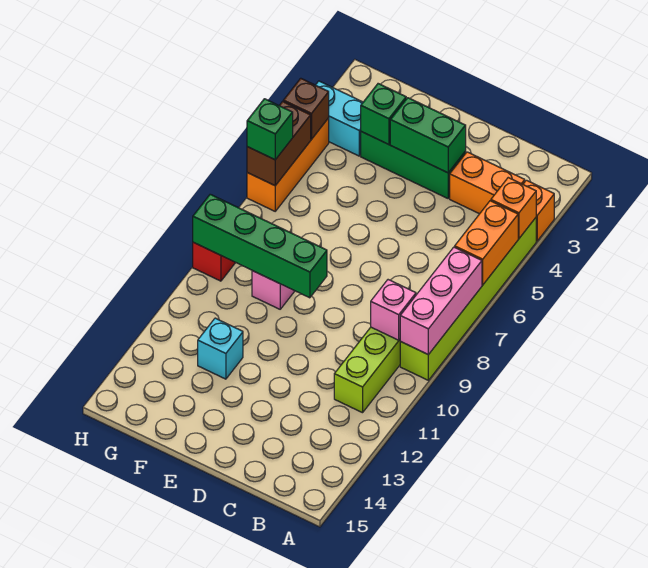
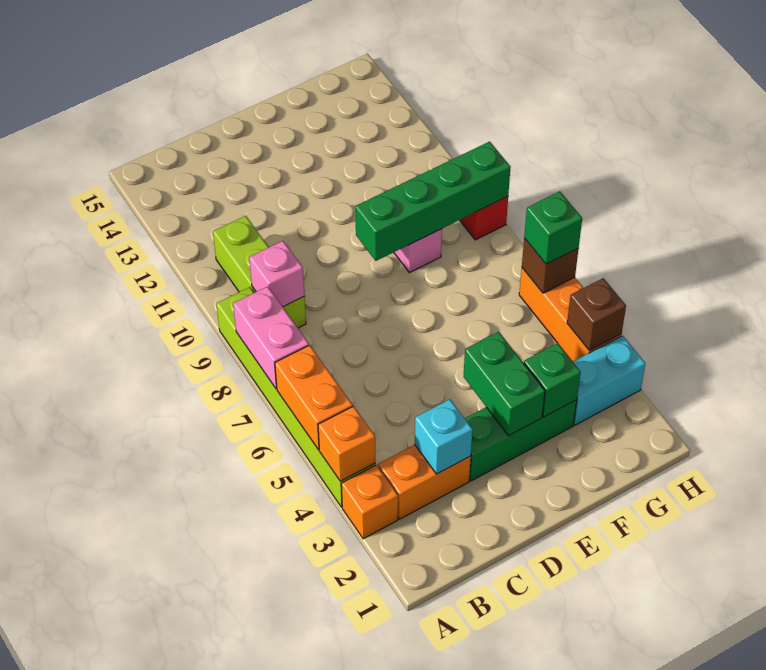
pink brick A7:A9 level 2 -> pink brick A7:A8 level 2
green brick D3:E3 level 2 -> green brick E3:E4 level 2
cyan brick F12 level 1 -> cyan brick C3 level 2
brown brick H5:H6 level 2 -> brown brick H6 level 2

